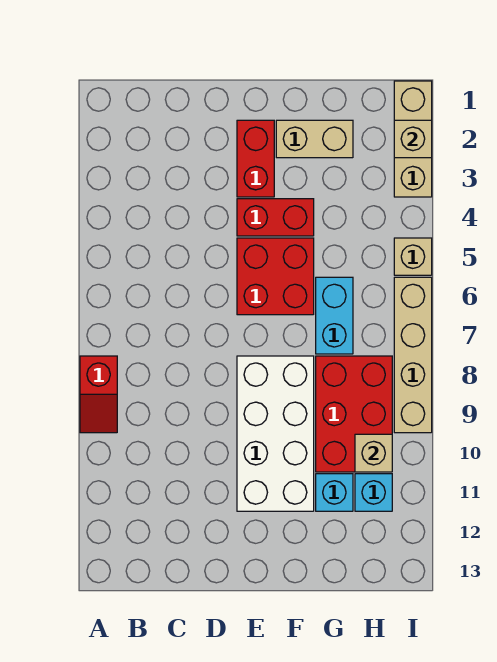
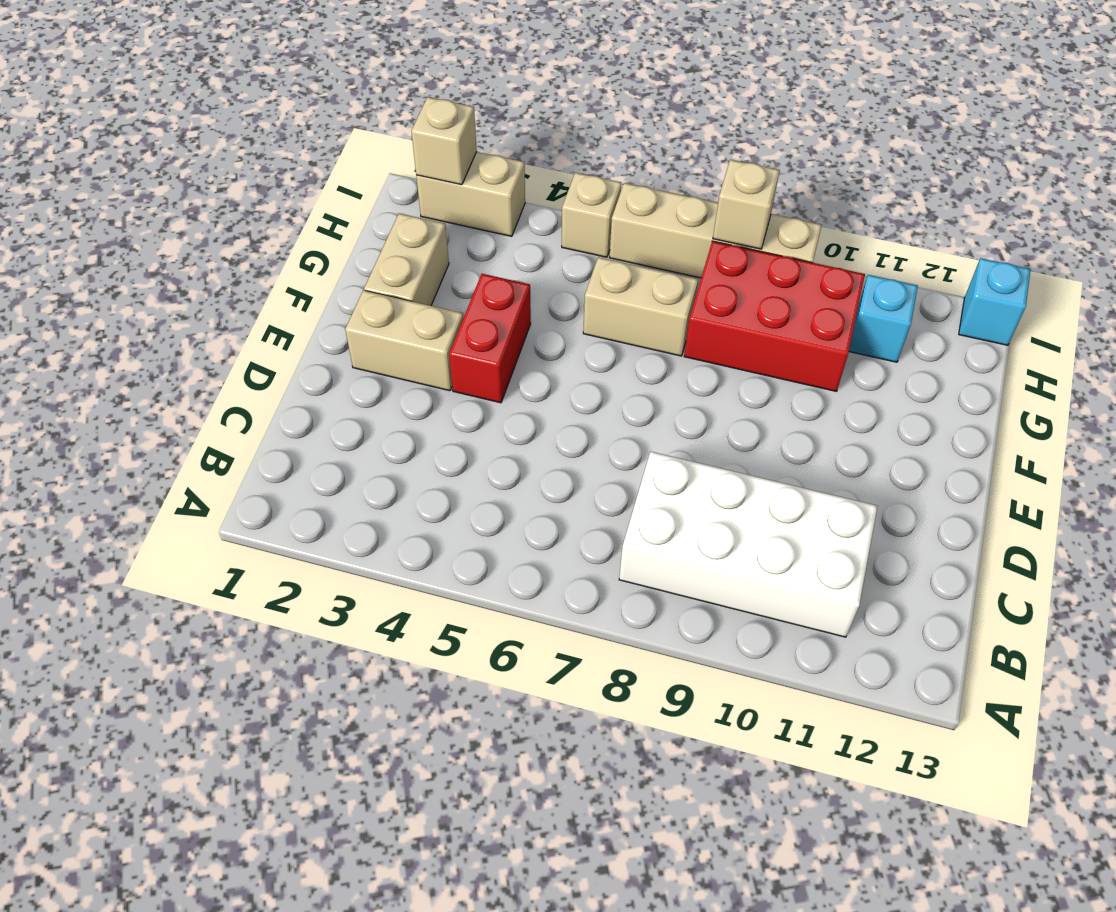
red slope A8:A9 level 1 top 8 -> none
red brick E2:E3 level 1 -> tan brick E2:E3 level 1
red brick E5:F6 level 1 -> none
white brick E8:F11 level 1 -> white brick B8:C11 level 1
cyan brick G6:G7 level 1 -> tan brick G6:G7 level 1
cyan brick G11 level 1 -> cyan brick I13 level 1
tan brick H10 level 2 -> tan brick I8 level 2
tan brick I1:I3 level 1 -> tan brick I2:I3 level 1

